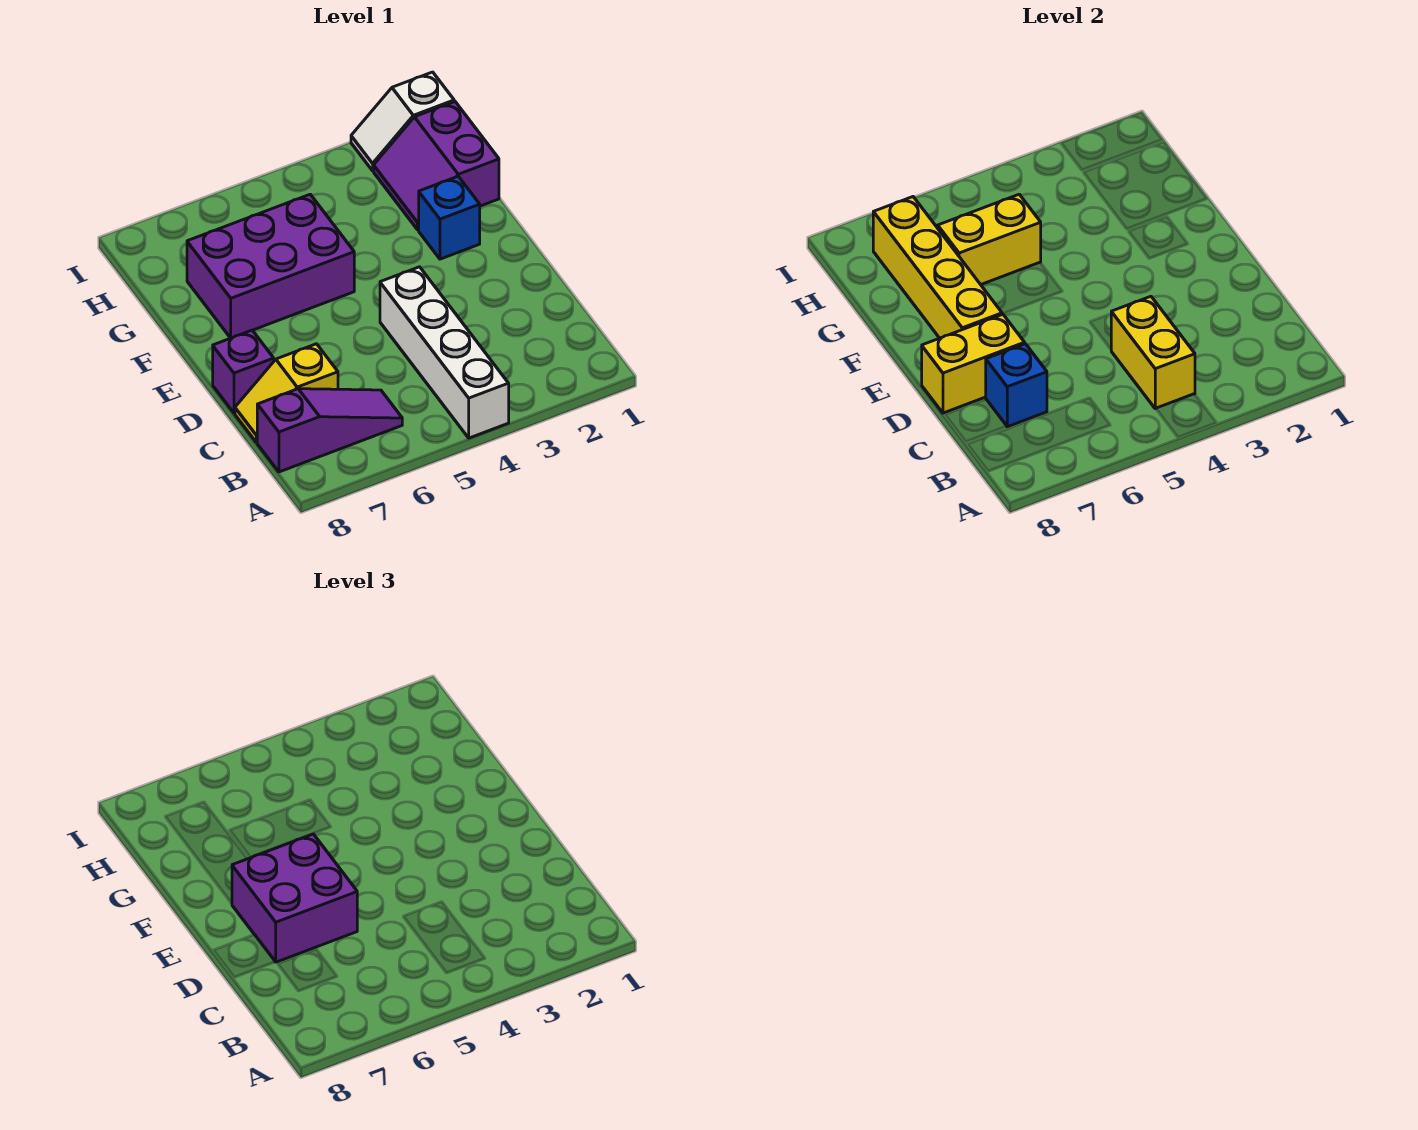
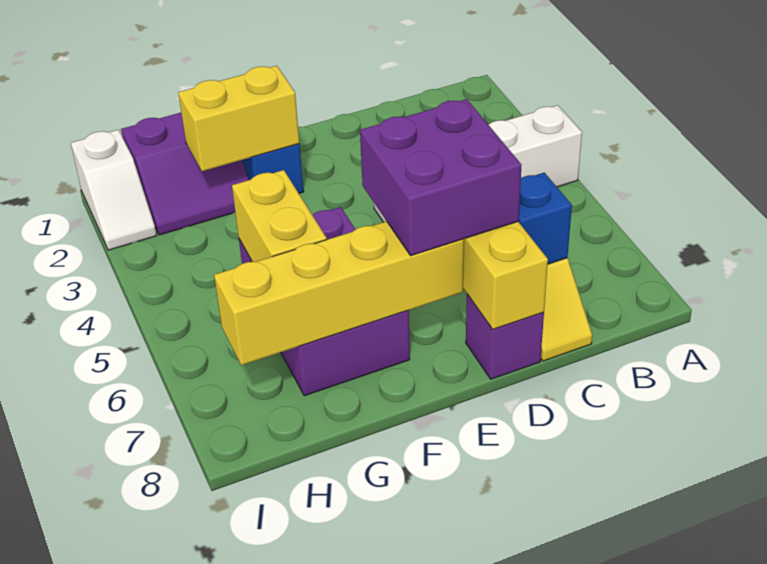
yellow brick B4:C4 level 2 -> yellow brick F2:G2 level 2
purple slope B6:B8 level 1 top 8 -> none

